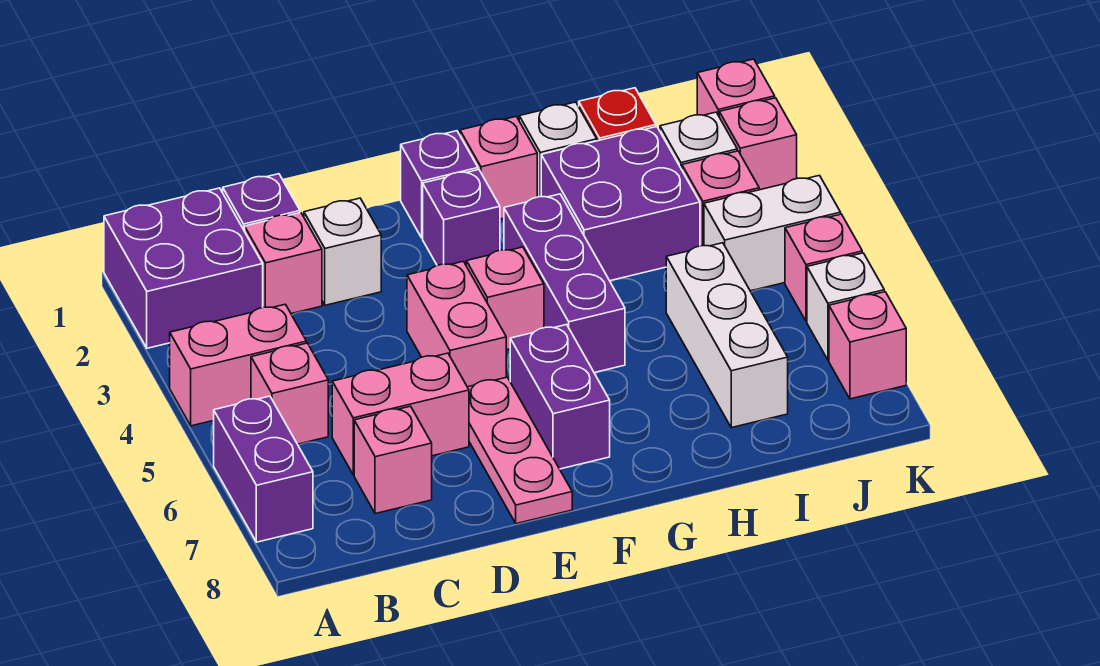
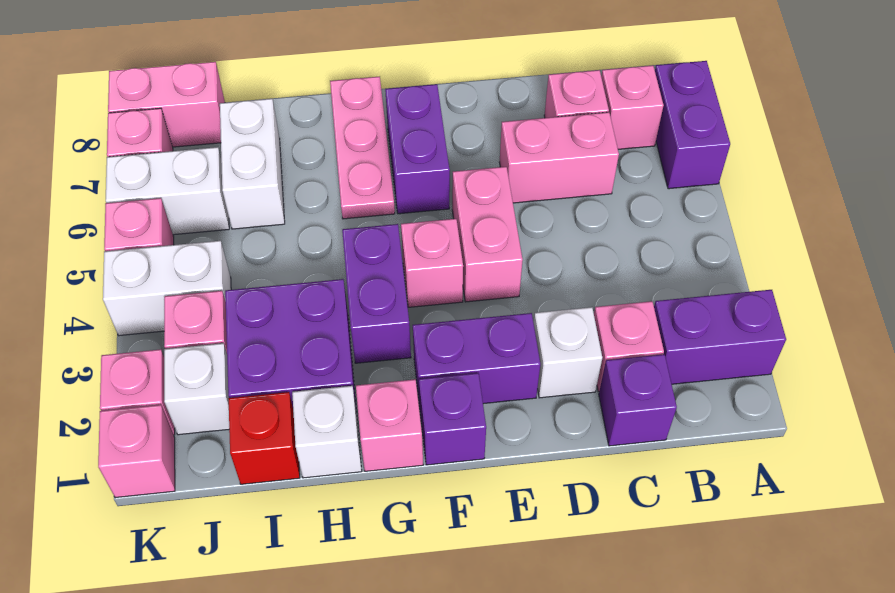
purple brick A1:B2 level 1 -> purple brick A2:B2 level 1
pink brick A4:B4 level 1 -> pink brick J8:K8 level 1
pink brick B5 level 1 -> pink brick B7 level 1
pink plate E6:E8 level 1 -> pink plate G6:G8 level 1
purple brick F2 level 1 -> purple brick E2:F2 level 1
purple brick G3:G5 level 1 -> purple brick G3:G4 level 1
white brick I5:I7 level 1 -> white brick I6:I7 level 1
white brick K6 level 1 -> white brick J6:K6 level 1

